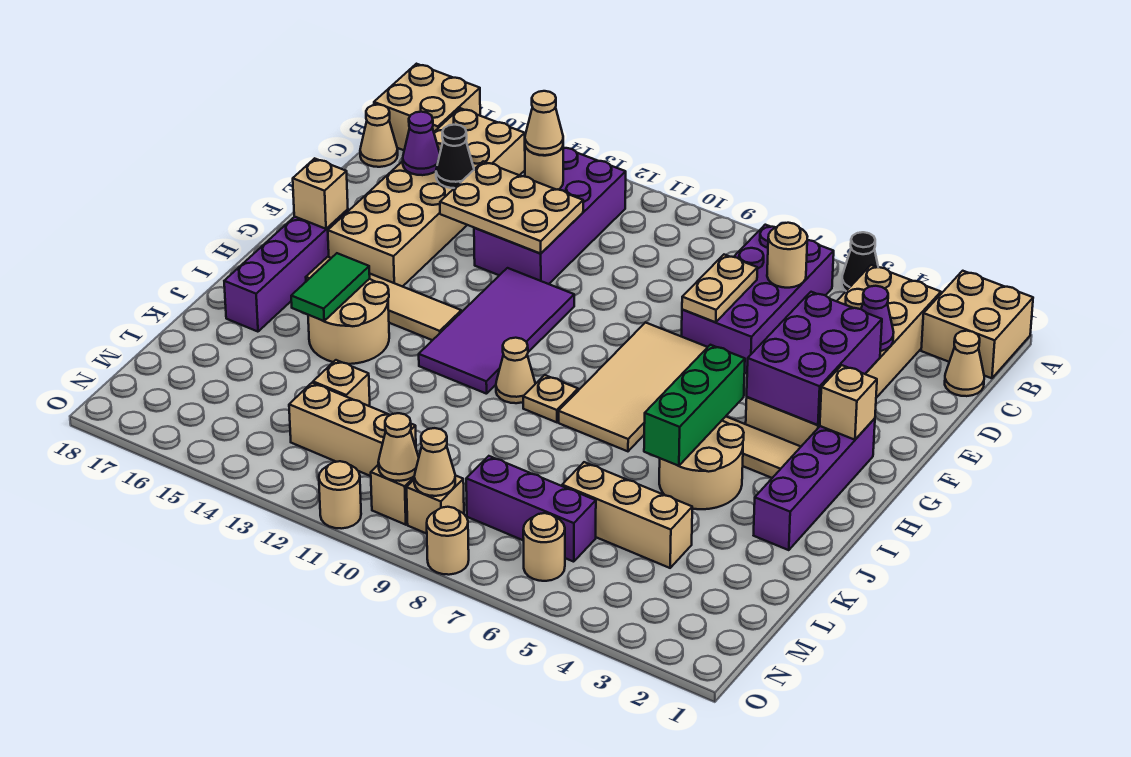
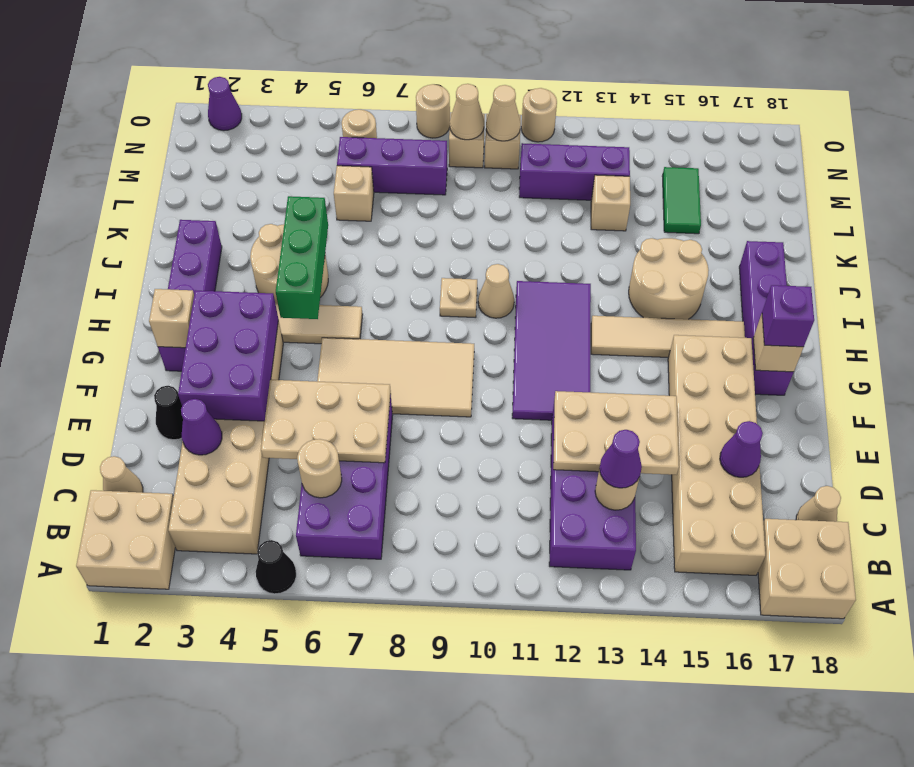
tan cone C13 level 3 -> purple cone C13 level 3
tan plate D7:E7 level 2 -> tan plate D5:E7 level 2
black cone D15 level 2 -> black cone E2 level 1
tan tile F7:I8 level 1 -> tan tile F6:G9 level 1
none -> purple brick G17 level 3
green tile I15:J15 level 2 -> green tile L15:M15 level 1
tan brick L4:L6 level 1 -> tan brick L6 level 1
tan brick M11:M13 level 1 -> purple brick M11:M13 level 1
none -> purple cone O2 level 1

